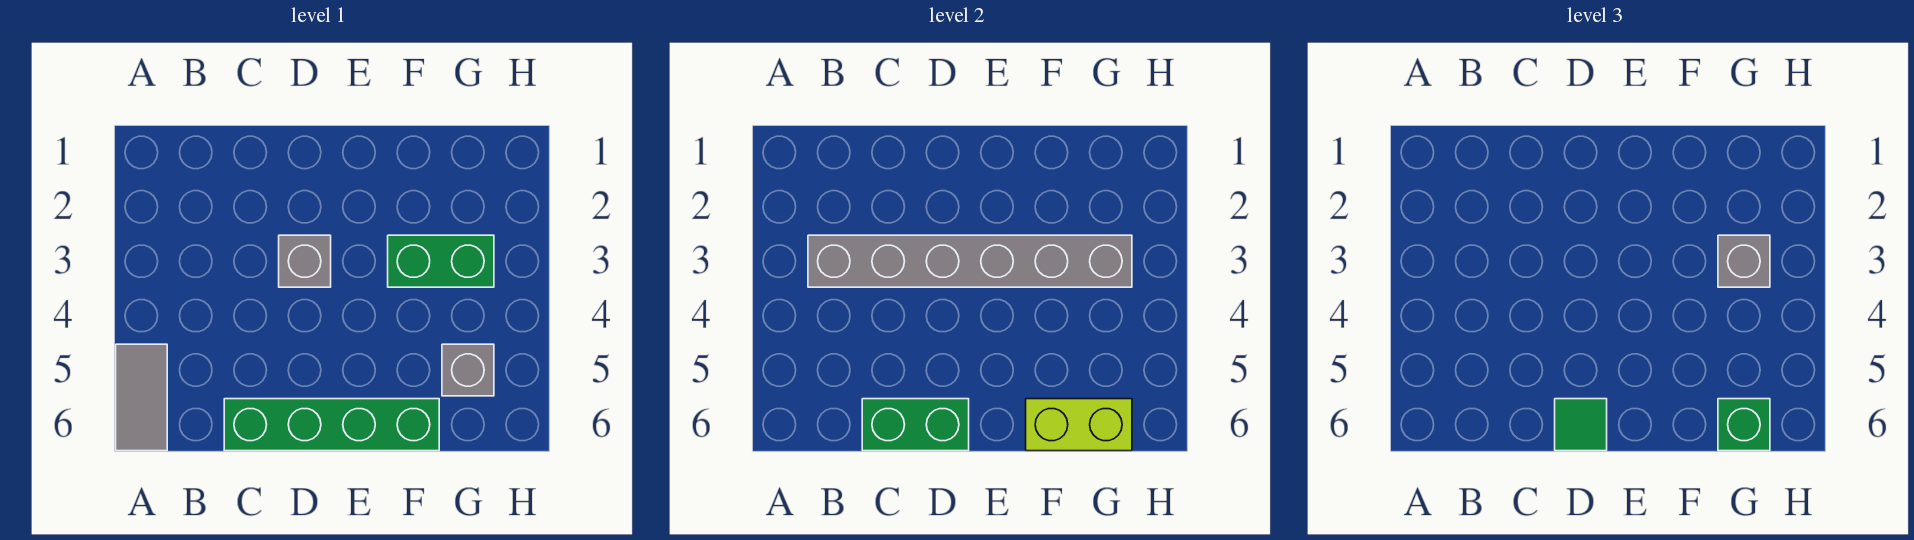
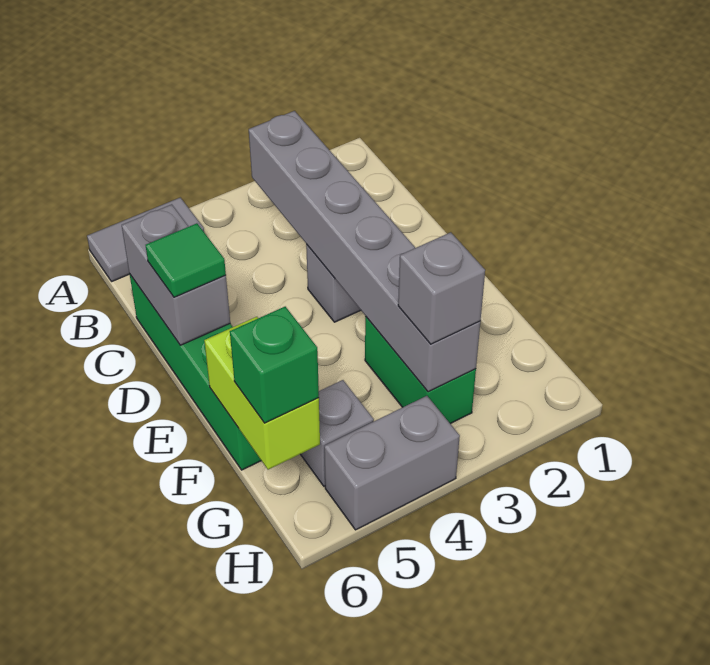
green brick C6:D6 level 2 -> grey brick C6:D6 level 2
none -> grey brick H4:H5 level 1

